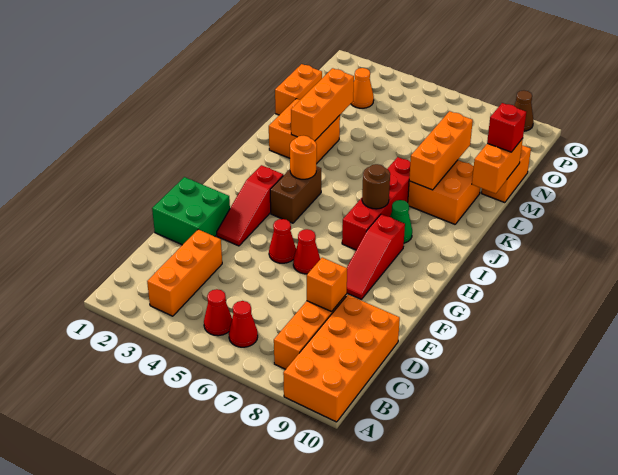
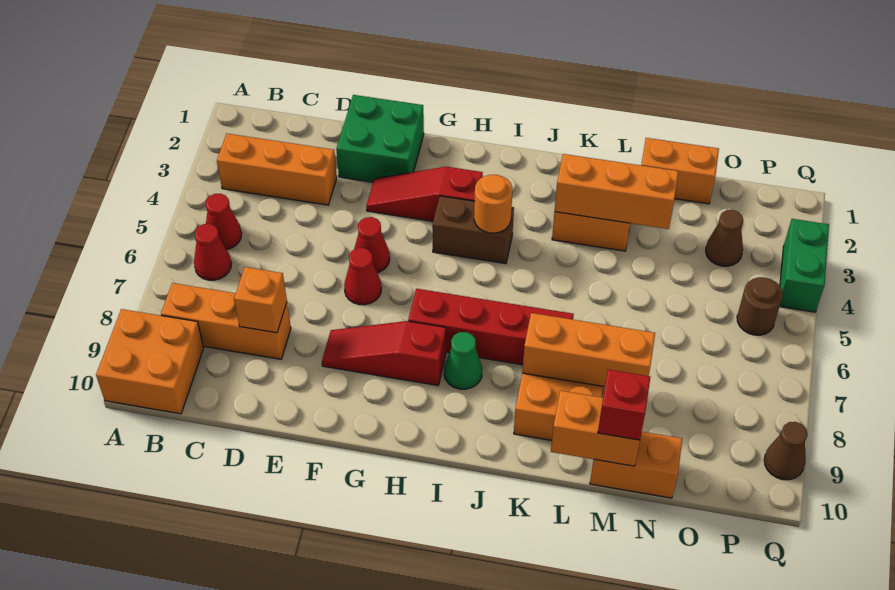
orange brick A9:D10 level 1 -> orange brick A9:B10 level 1
brown round brick I7 level 2 -> brown round brick P5 level 1
orange cone O3 level 1 -> brown cone O3 level 1
none -> green brick Q3:Q4 level 1

